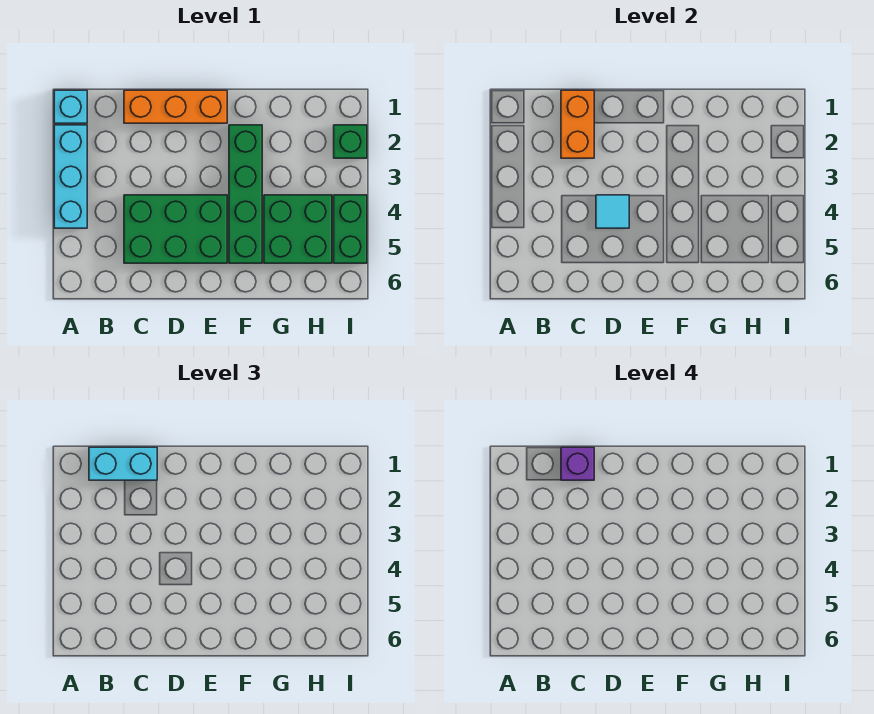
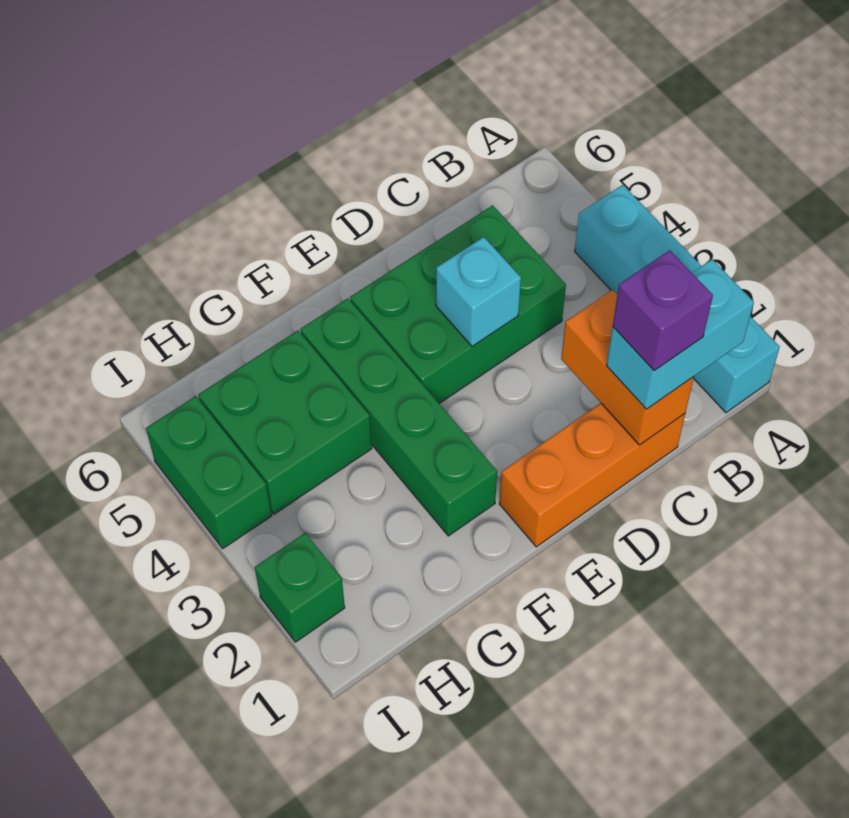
cyan tile D4 level 2 -> cyan brick D4 level 2

